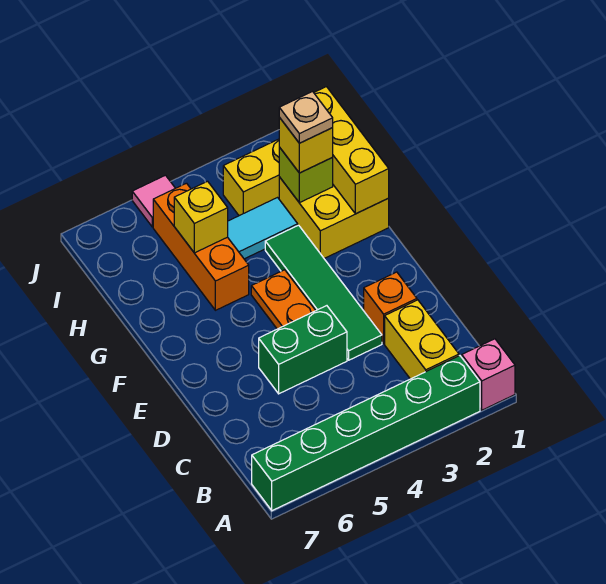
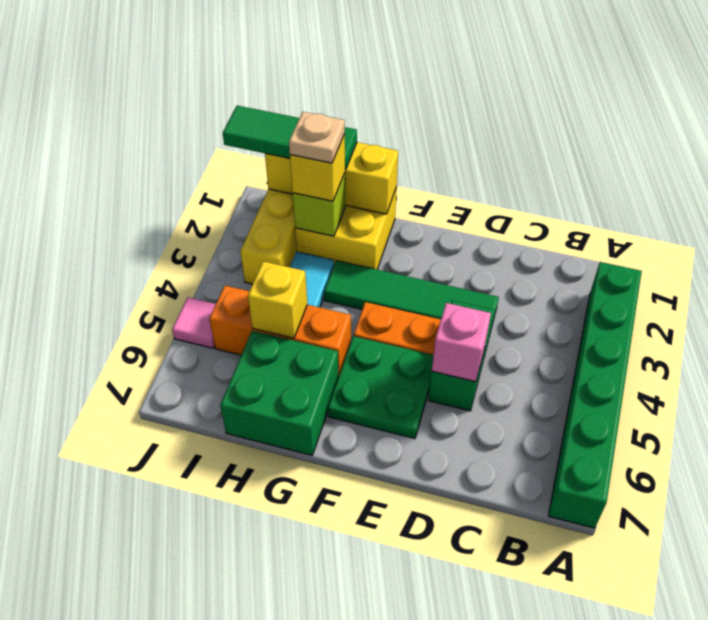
pink brick A1 level 1 -> pink brick D5 level 2
yellow brick B2:C2 level 1 -> none
orange brick D2 level 1 -> none
none -> green plate E5:F6 level 1
none -> green brick G6:H7 level 1
none -> green tile H1:J1 level 3

